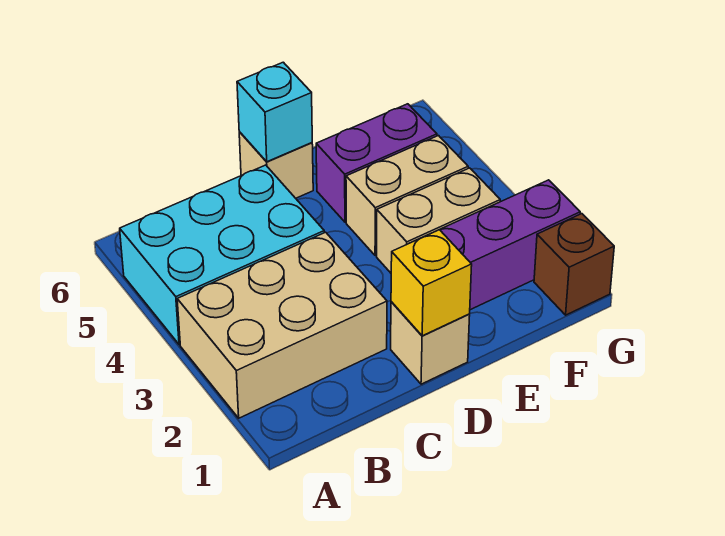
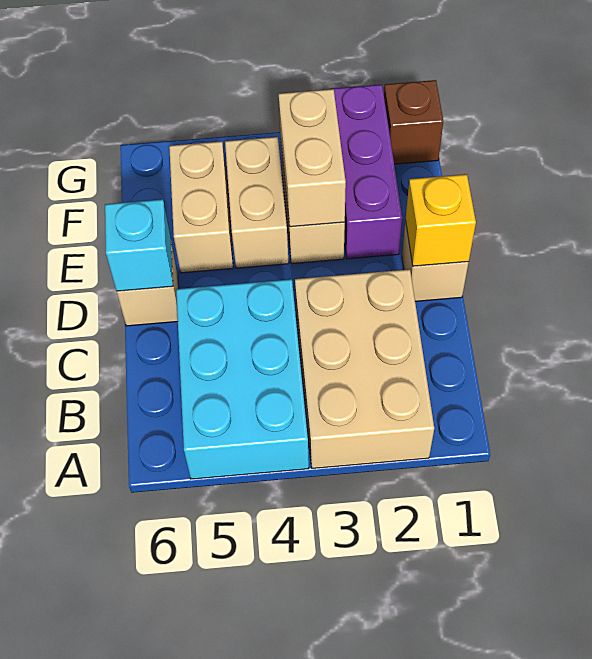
none -> tan brick E3:F3 level 2
purple brick E5:F5 level 1 -> tan brick E5:F5 level 1

